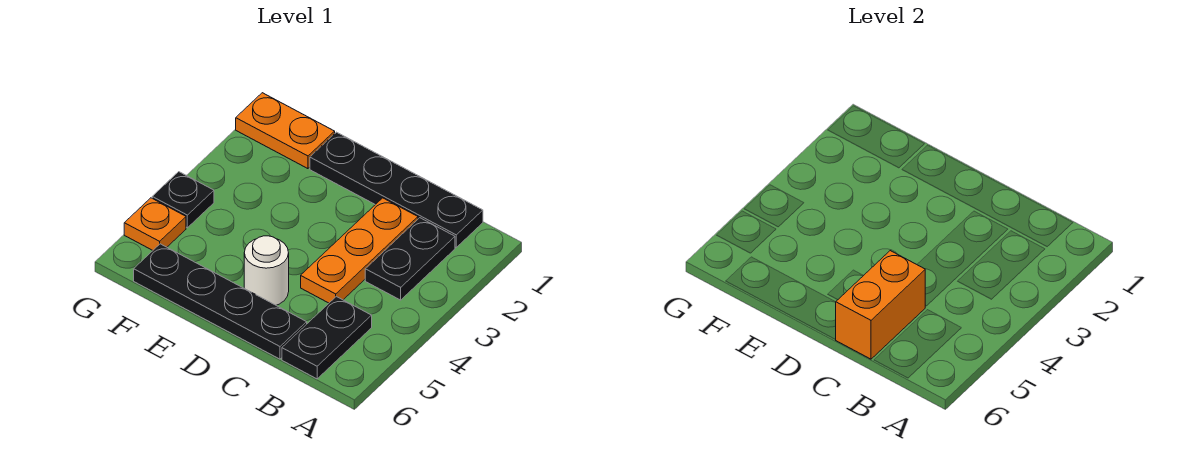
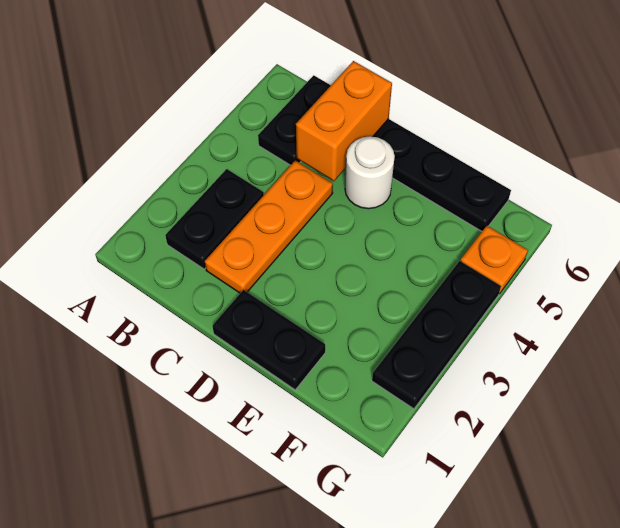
black plate B1:E1 level 1 -> black plate D1:E1 level 1
orange plate F1:G1 level 1 -> none
black plate G4 level 1 -> black plate G2:G4 level 1

